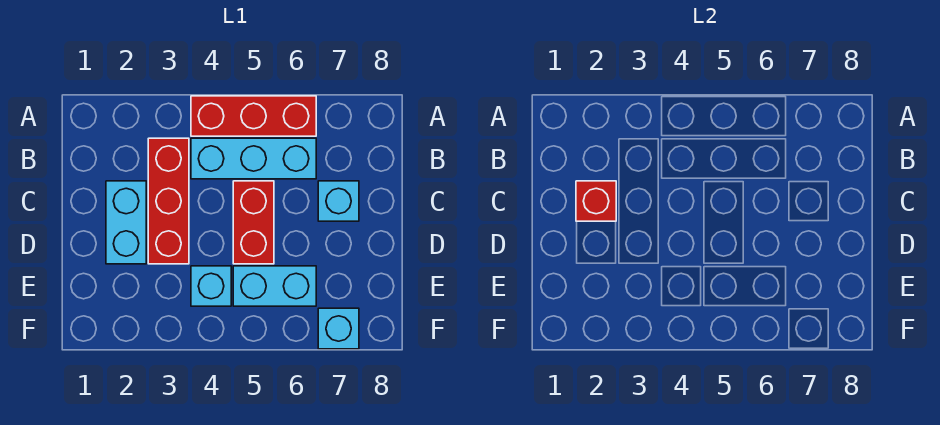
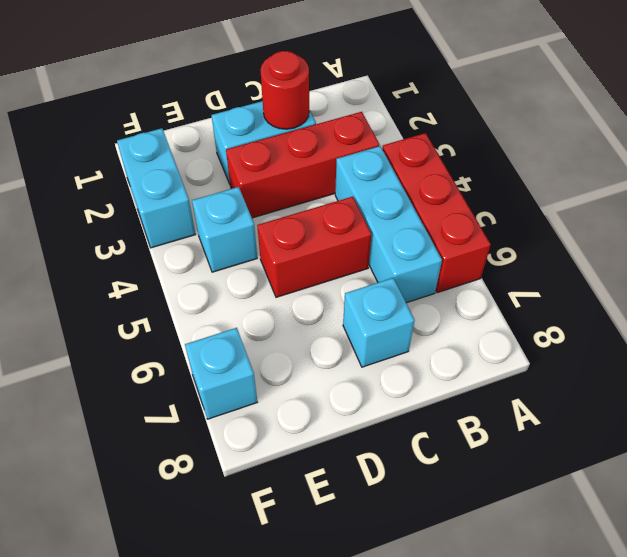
red brick C2 level 2 -> red round brick C2 level 2
cyan brick E5:E6 level 1 -> cyan brick F2:F3 level 1

